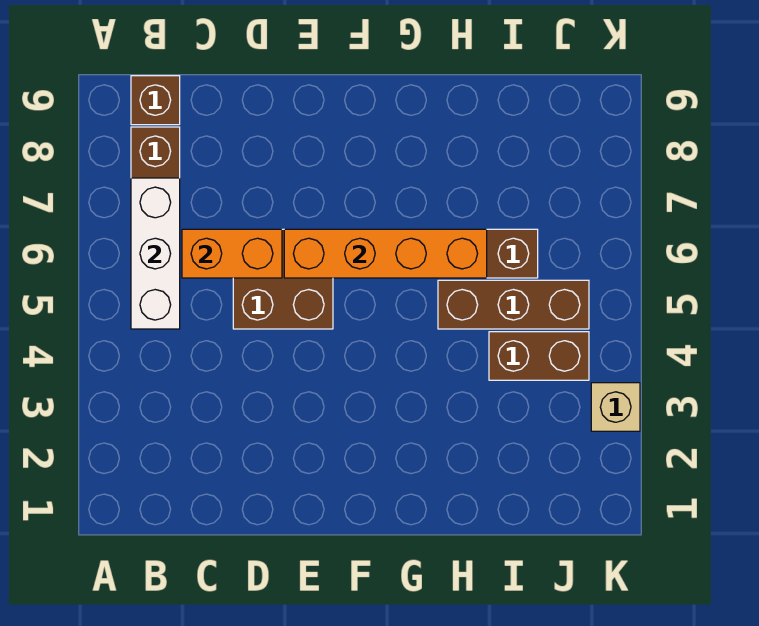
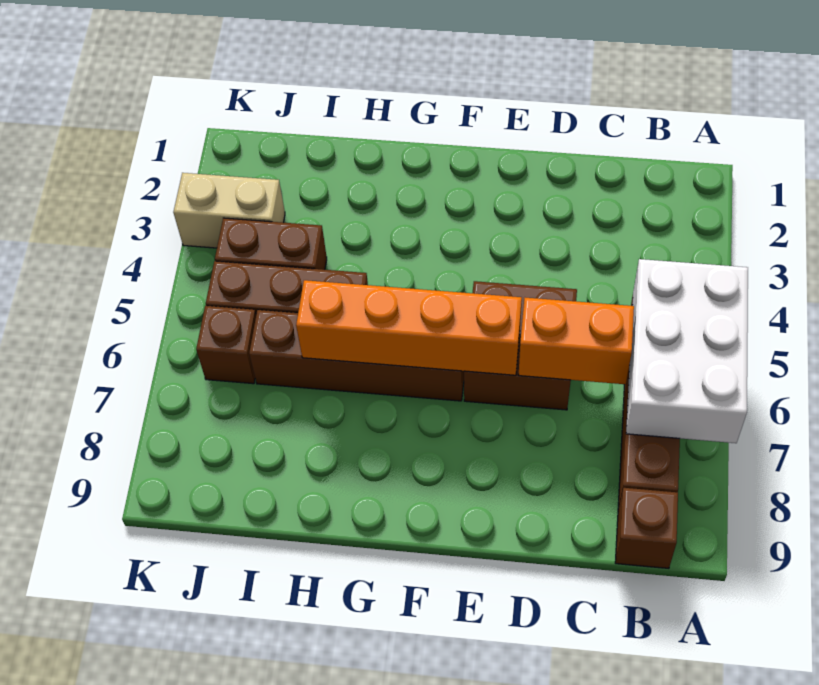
white brick B5:B7 level 2 -> white brick A5:B7 level 2
none -> brown brick J6 level 1
tan brick K3 level 1 -> tan brick J3:K3 level 1

